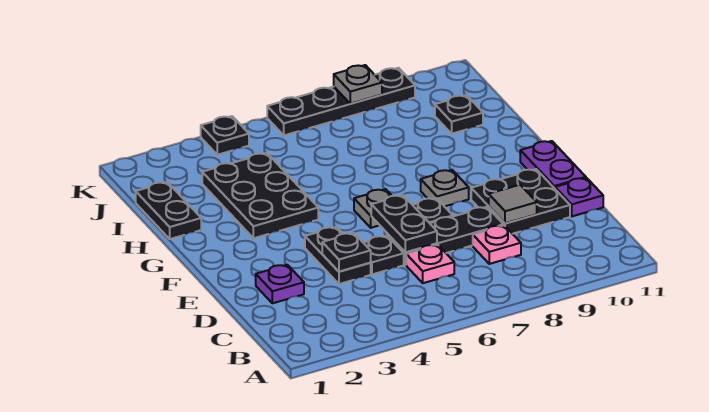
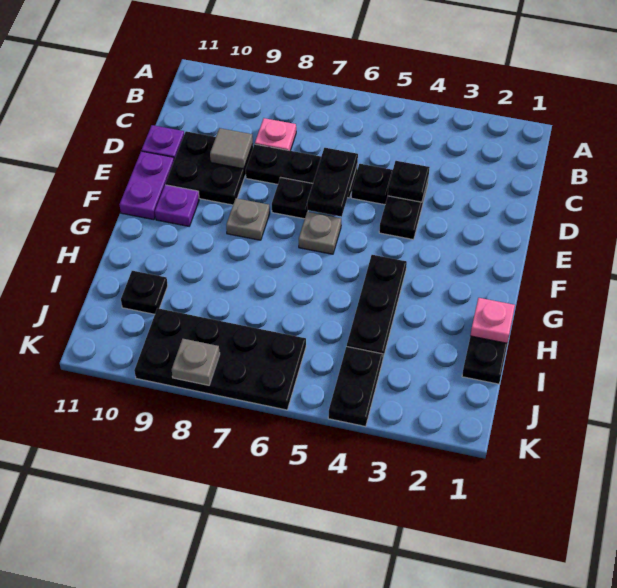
pink plate C6 level 1 -> pink plate H1 level 2
purple plate D2 level 1 -> purple plate F10 level 1
black plate G3:I4 level 1 -> black plate G4:I4 level 1
black plate K4 level 1 -> black plate J4:K4 level 1
black plate K6:K9 level 1 -> black plate J6:K9 level 1

